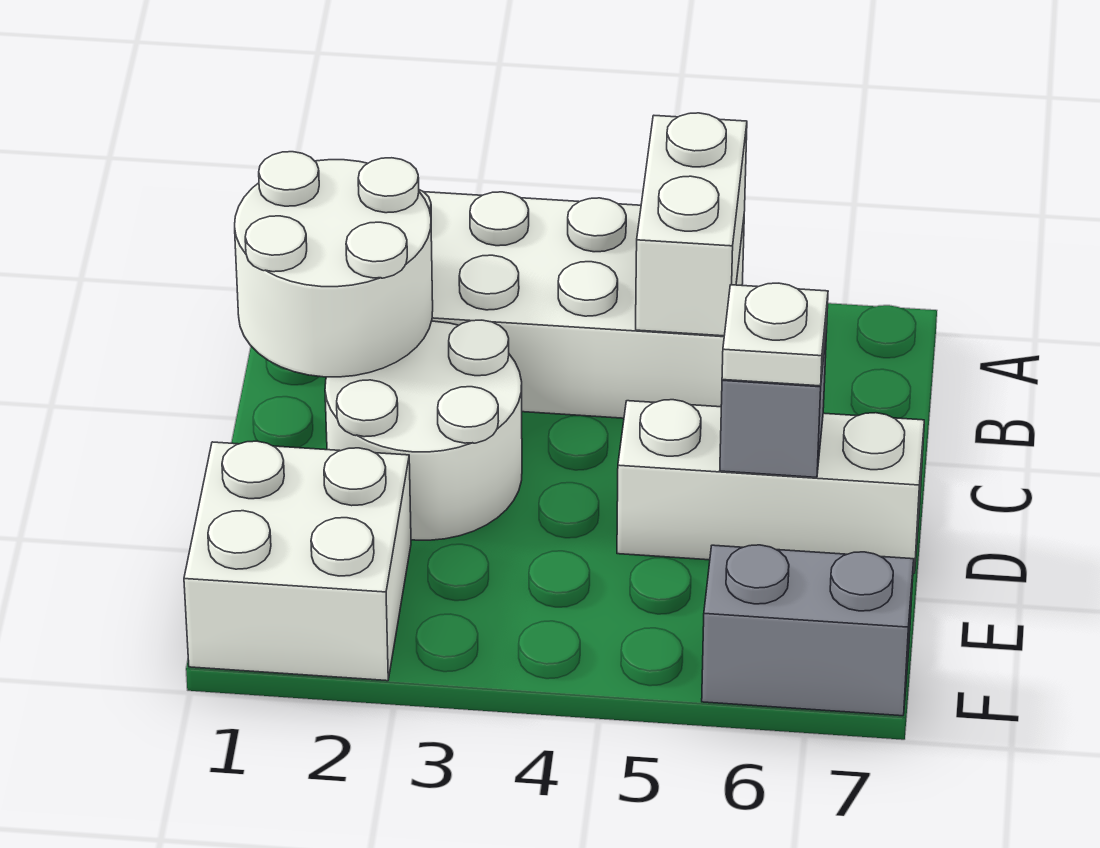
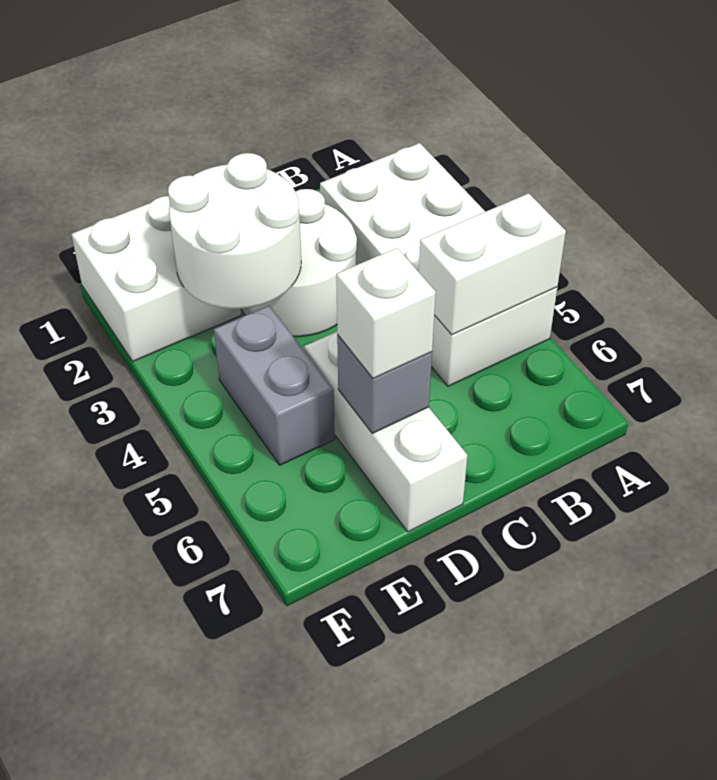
white round brick B1:C2 level 2 -> white round brick D2:E3 level 2
white plate D6 level 3 -> white brick D6 level 3
grey brick F6:F7 level 1 -> grey brick E4:E5 level 1

